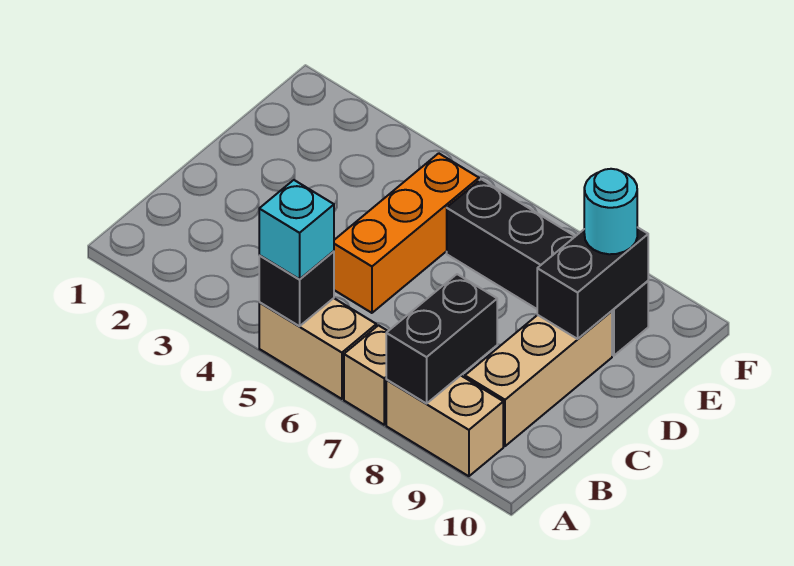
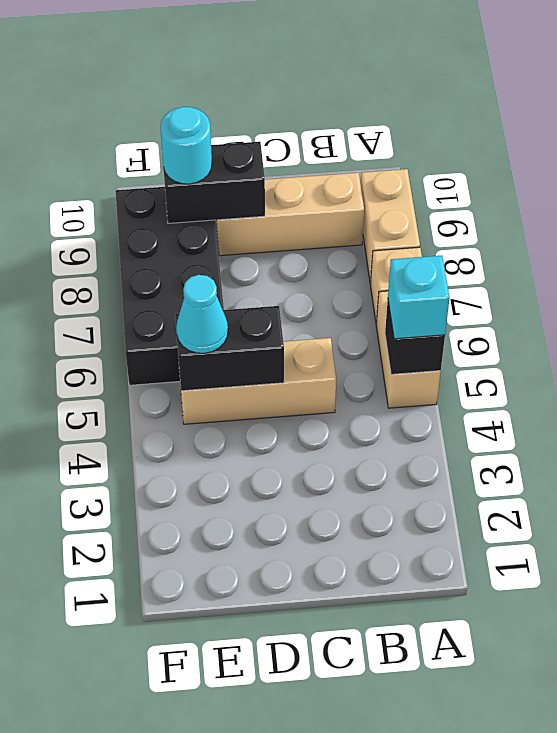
black brick A8:B8 level 2 -> black brick D5:E5 level 2
orange brick C5:E5 level 1 -> tan brick C5:E5 level 1
none -> cyan cone E5 level 3
black brick E6:E9 level 1 -> black brick E6:F9 level 1

